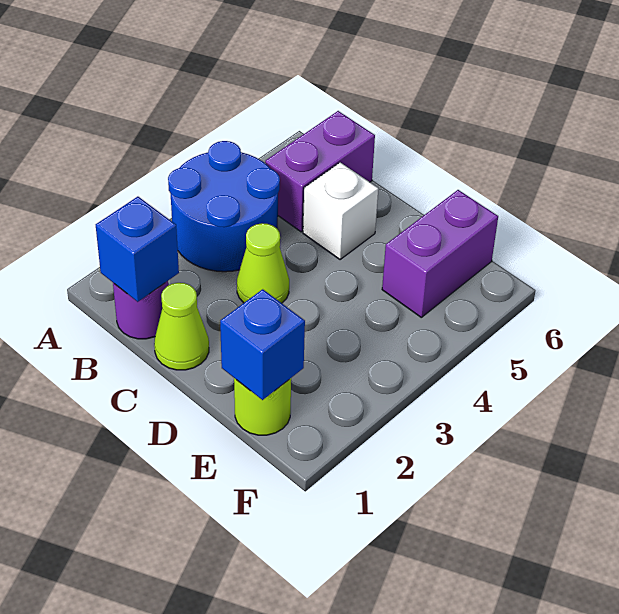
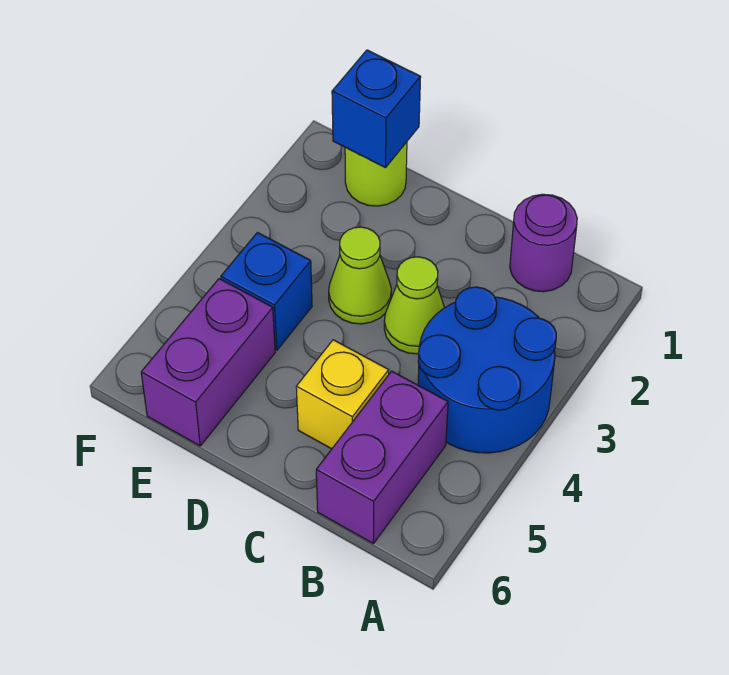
blue brick B1 level 2 -> blue brick E4 level 1
lime cone C1 level 1 -> lime cone D3 level 1
white brick C5 level 1 -> yellow brick C5 level 1

